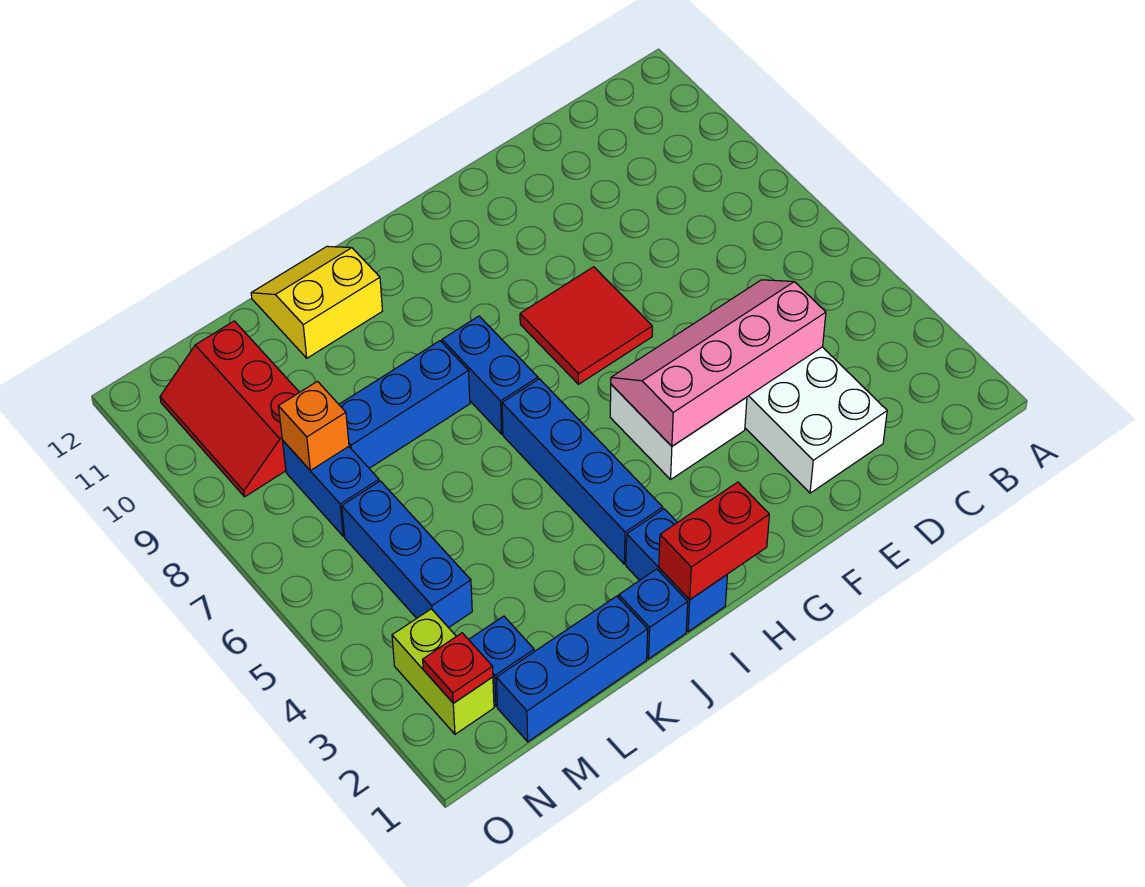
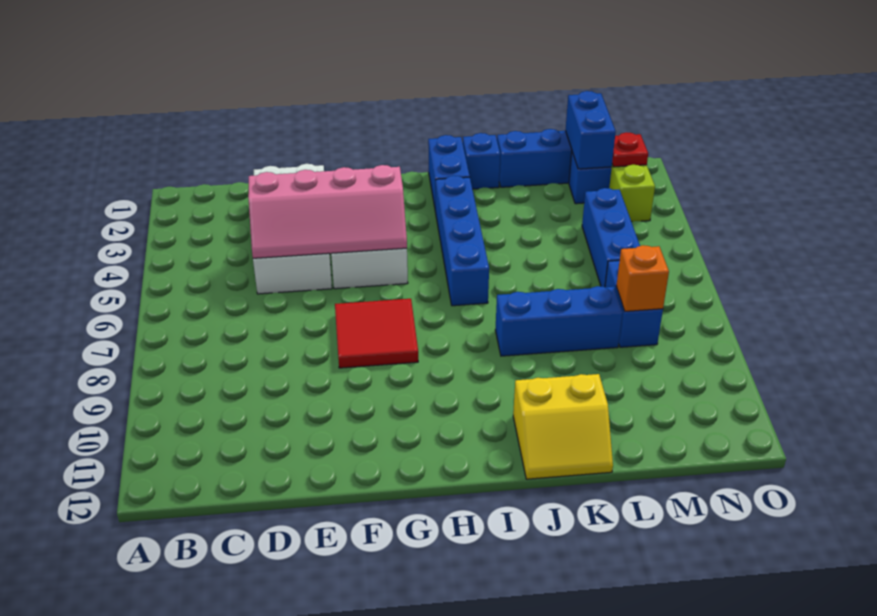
red brick H1:I1 level 2 -> none
blue brick I7:I8 level 1 -> blue brick M1:M2 level 2
red slope M9:N11 level 1 top M -> none

